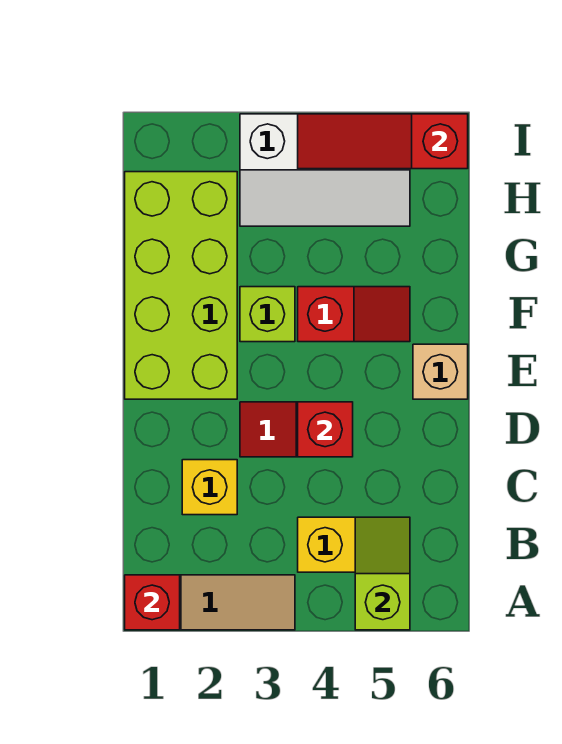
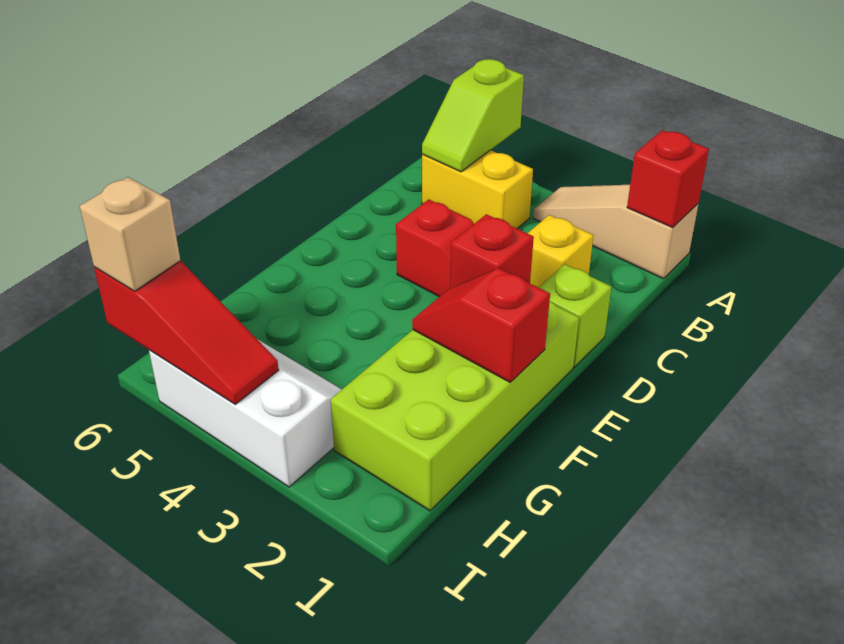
red brick D4 level 2 -> red brick E2 level 2
tan brick E6 level 1 -> tan brick I6 level 3
lime brick F3 level 1 -> lime brick D1 level 1
red slope F4:F5 level 1 top 4 -> red slope F1:F2 level 2 top 1

